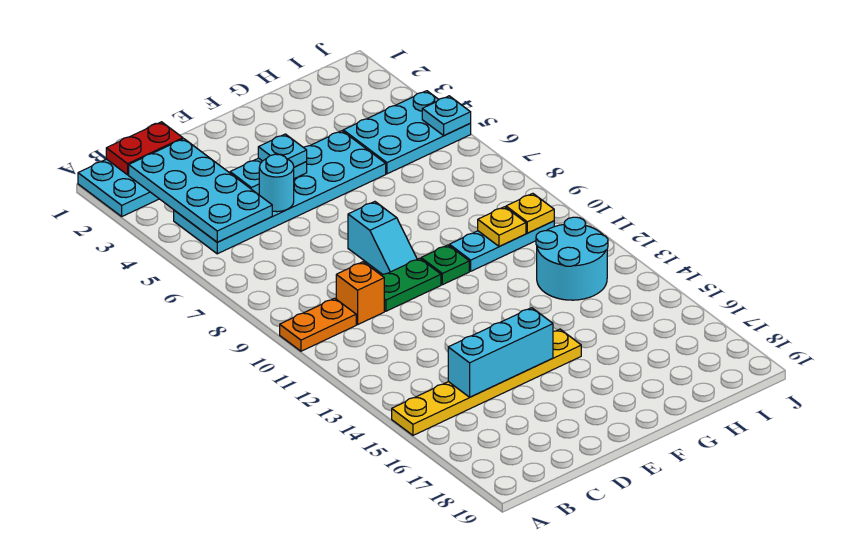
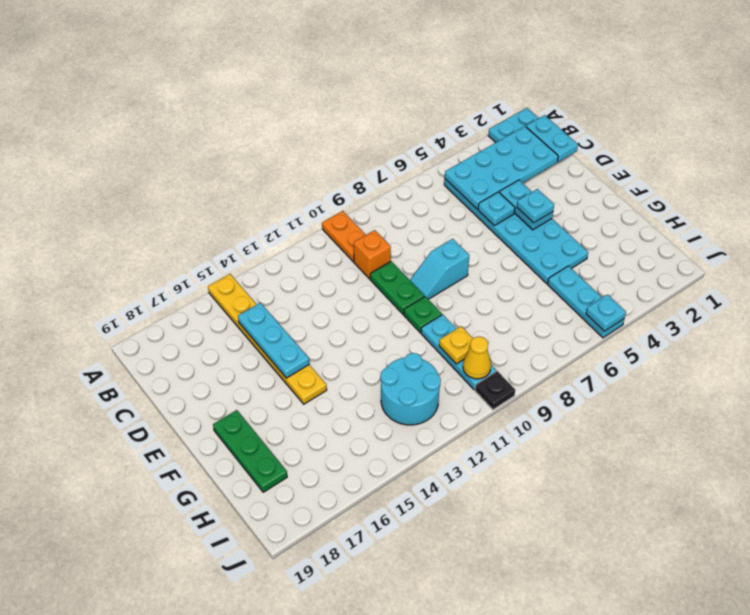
red plate B1:C1 level 2 -> cyan plate B1:C1 level 2
cyan brick C15:E15 level 2 -> cyan plate C15:E15 level 2
cyan round brick D5 level 2 -> cyan plate D5 level 2
none -> green plate F18:H18 level 1
cyan plate H4:J5 level 1 -> cyan plate H5:J5 level 1
yellow plate I10 level 2 -> yellow cone I10 level 2
none -> black plate J10 level 1

